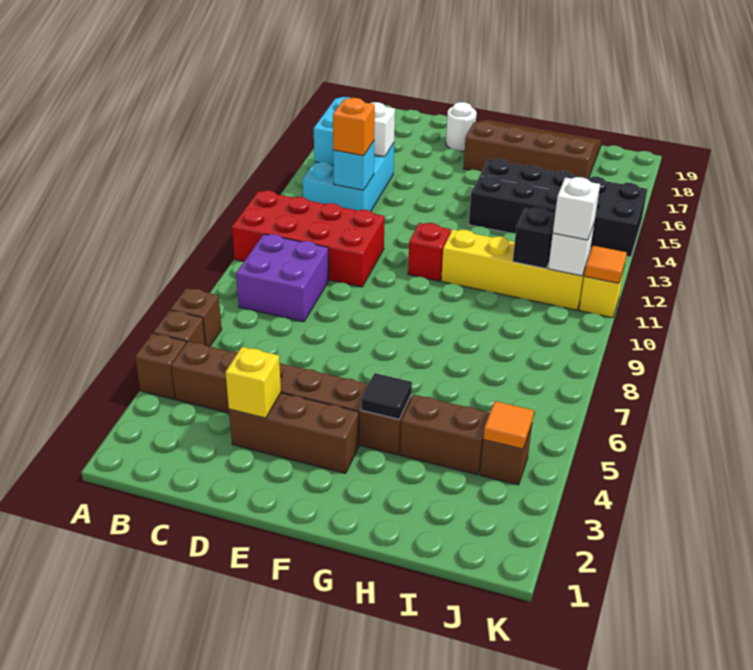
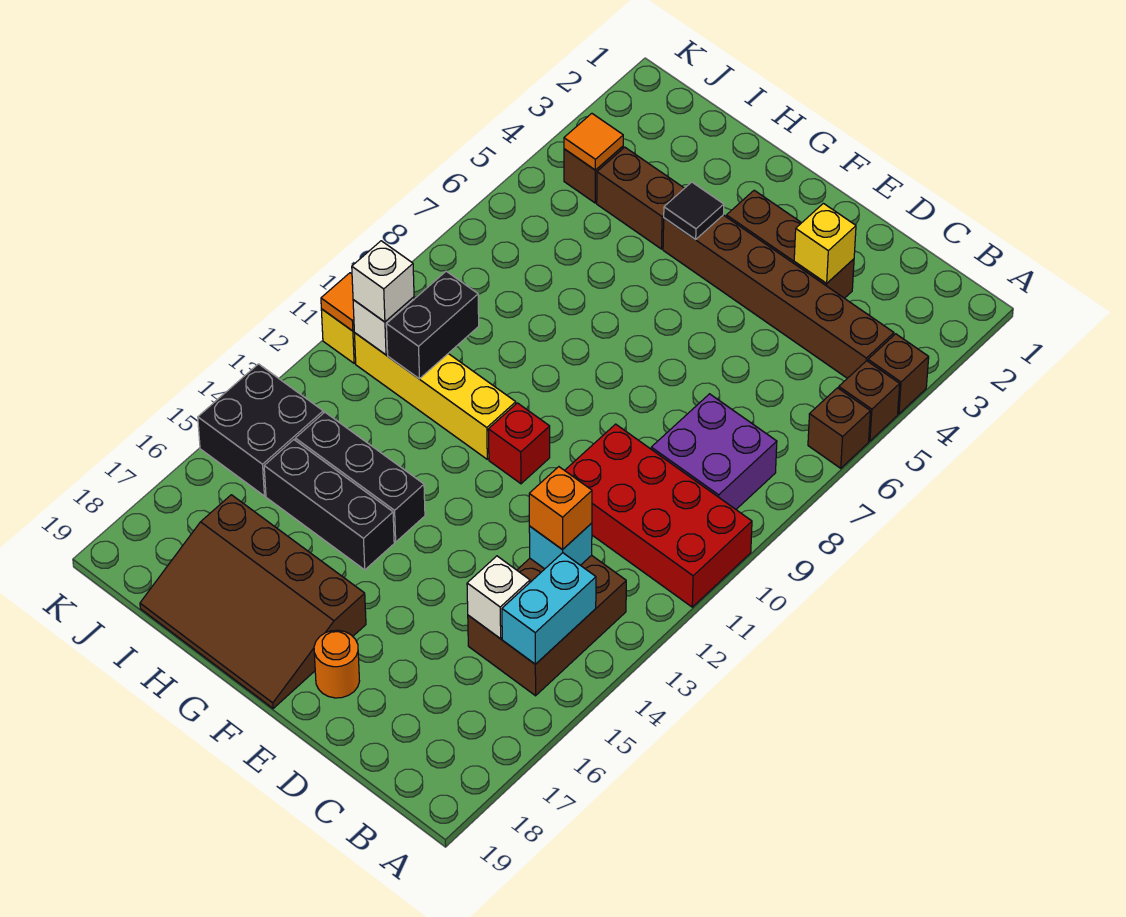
cyan brick B13:C15 level 1 -> brown brick B13:C15 level 1
white round brick E18 level 1 -> orange round brick E18 level 1
black brick I11 level 2 -> black brick I10:I11 level 2

